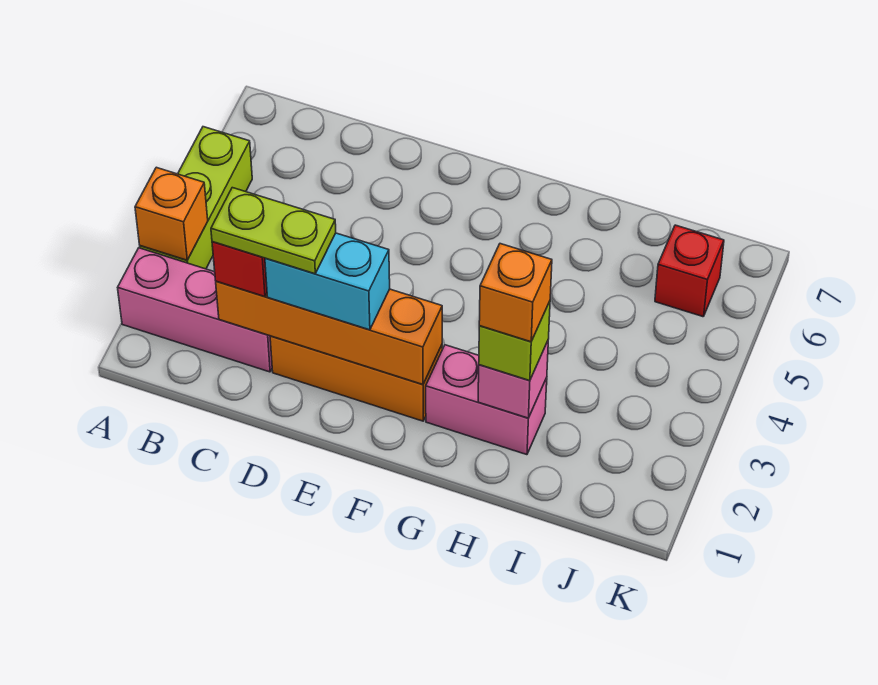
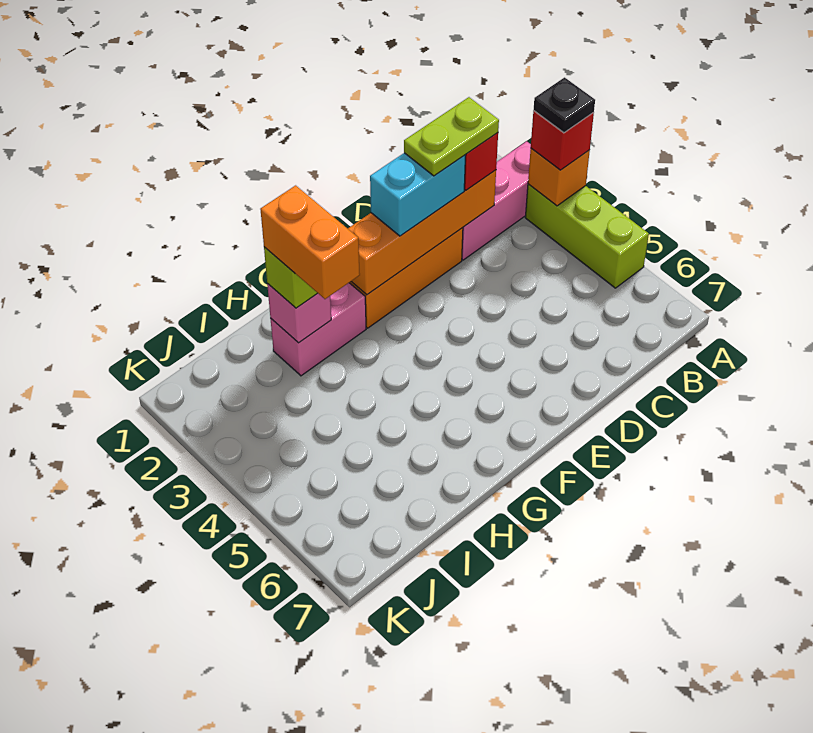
none -> black plate A3 level 4
orange brick H2 level 4 -> orange brick H2:H3 level 4
red brick J6 level 1 -> red brick A3 level 3

